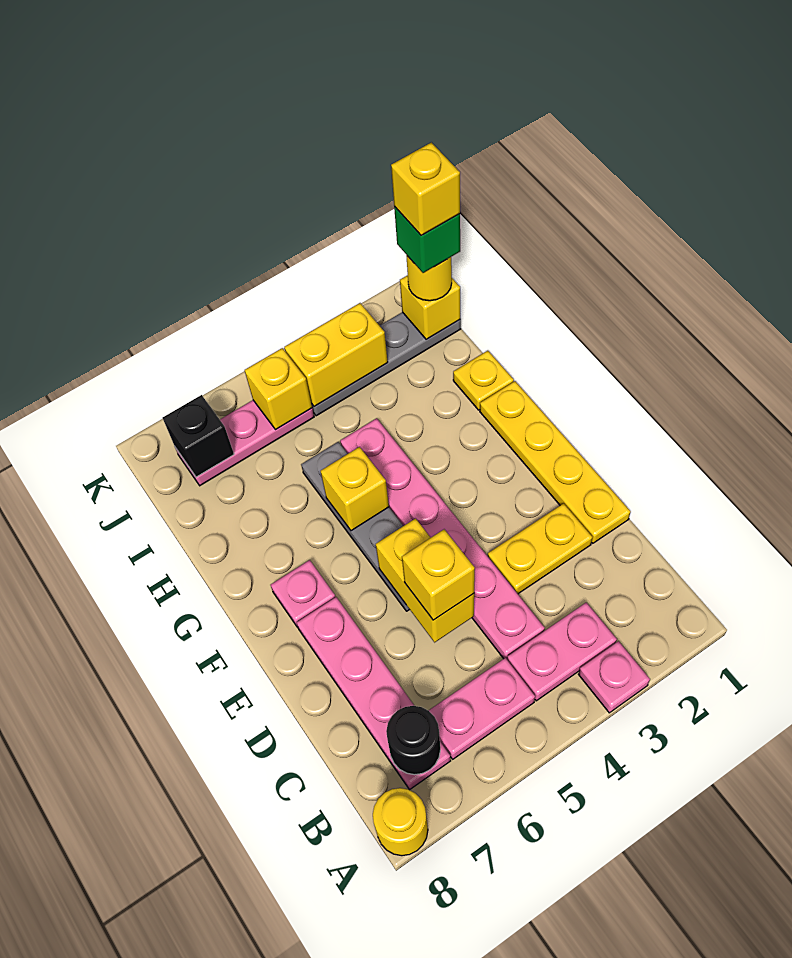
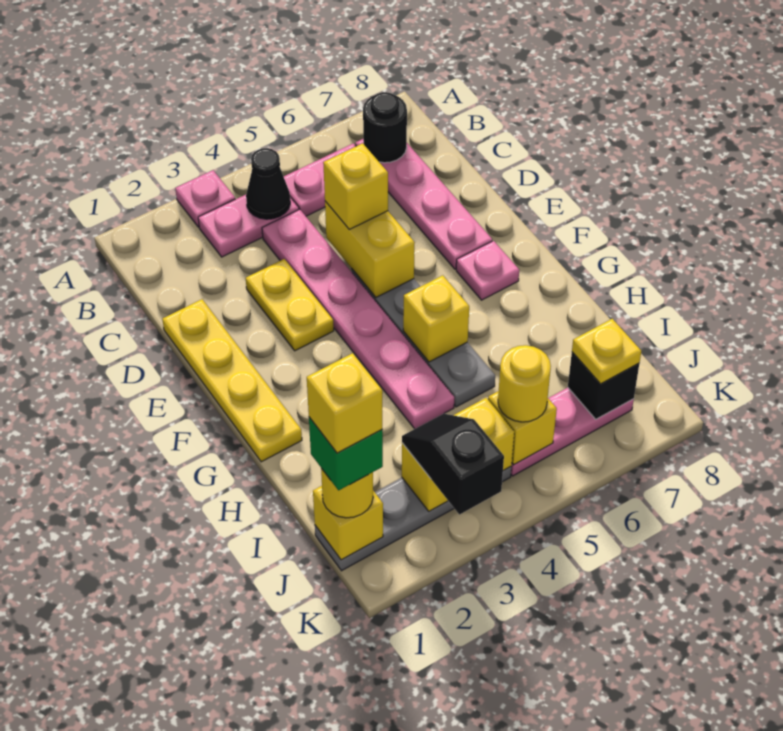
yellow round brick A8 level 1 -> yellow round brick J5 level 3
none -> black cone B4 level 2
yellow plate D2:D3 level 1 -> yellow plate D3:E3 level 1
yellow plate H1 level 1 -> yellow plate J7 level 3
none -> black slope J3:K3 level 3 top K

